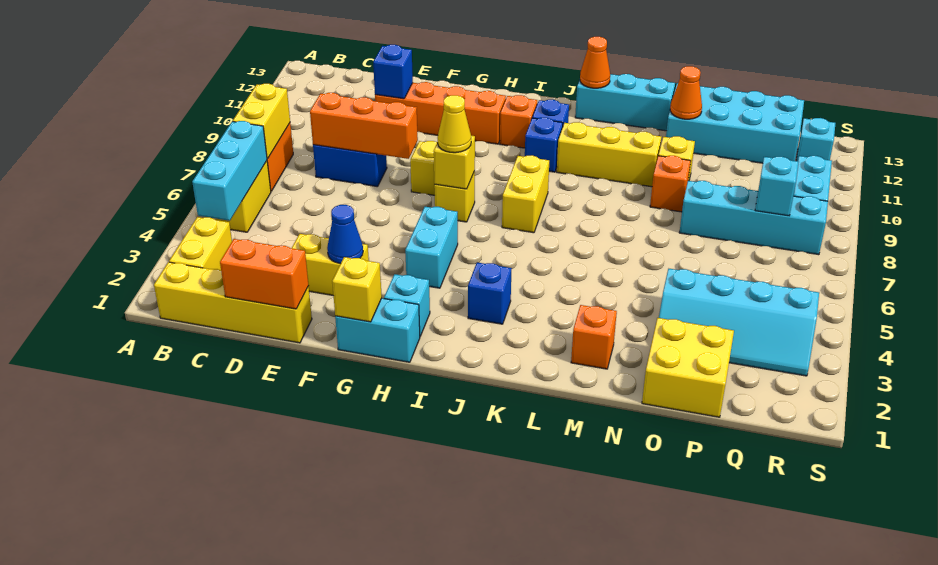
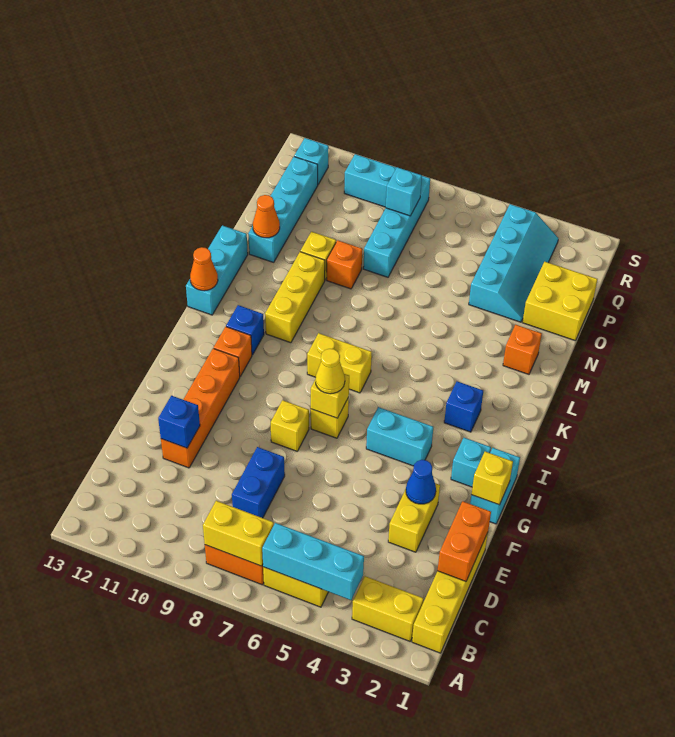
orange brick D8:F8 level 2 -> none
blue brick J10 level 1 -> none
cyan brick N12:Q13 level 1 -> cyan brick N12:Q12 level 1

